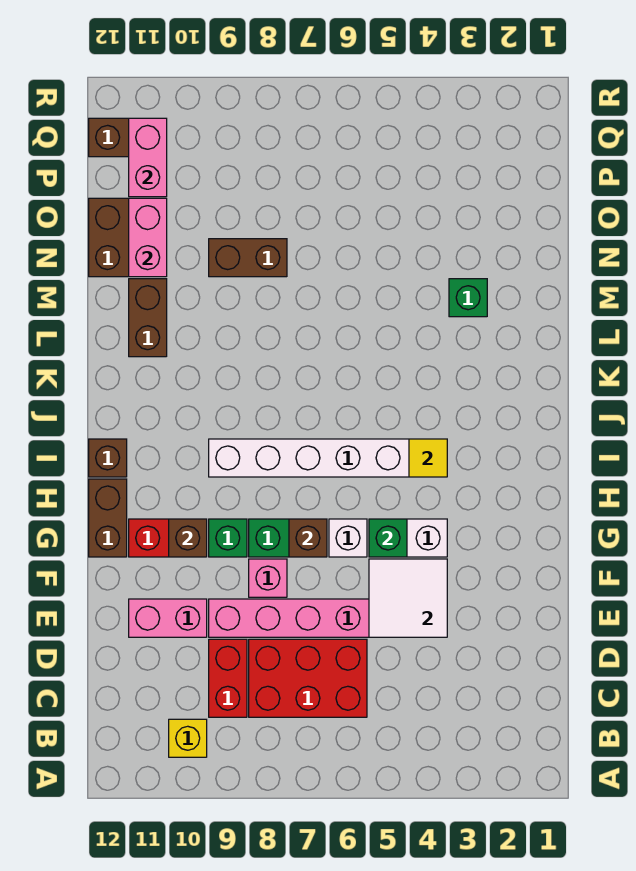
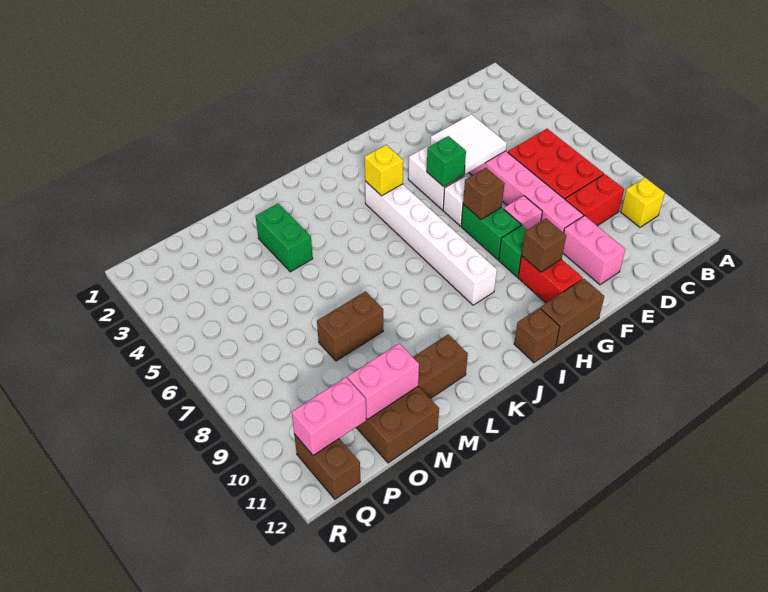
yellow tile I4 level 2 -> yellow brick I4 level 2
green brick M3 level 1 -> green brick M3:M4 level 1
brown brick N8:N9 level 1 -> brown brick M8:N8 level 1

